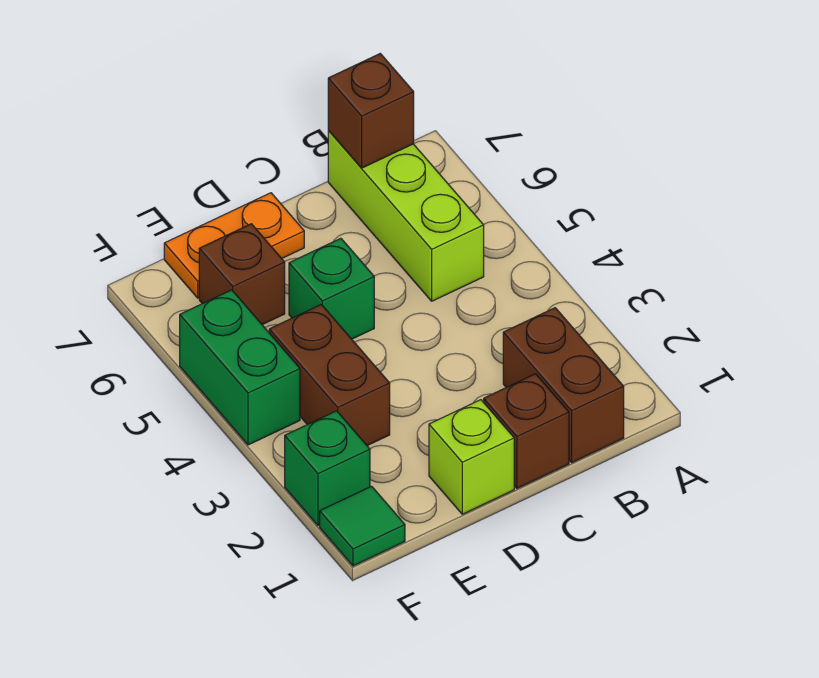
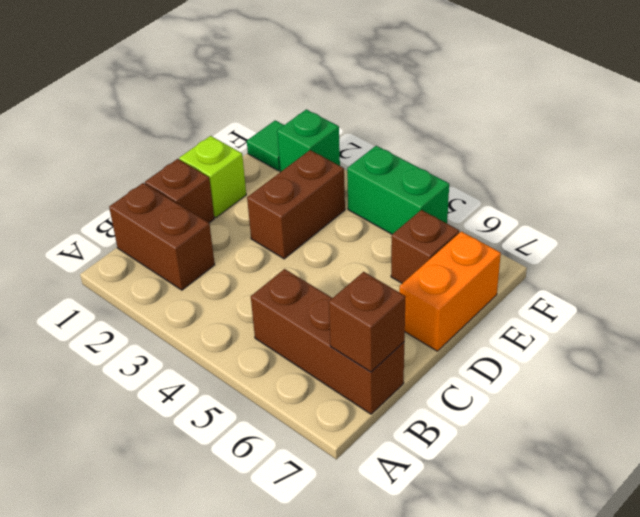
lime brick B5:B7 level 1 -> brown brick B5:B7 level 1
green brick D5 level 1 -> none
orange plate D7:E7 level 1 -> orange brick D7:E7 level 1
brown brick E3:E4 level 1 -> brown brick D3:E3 level 1

